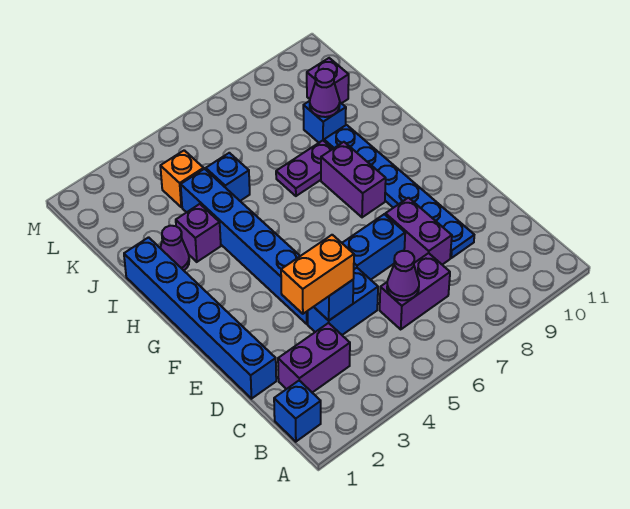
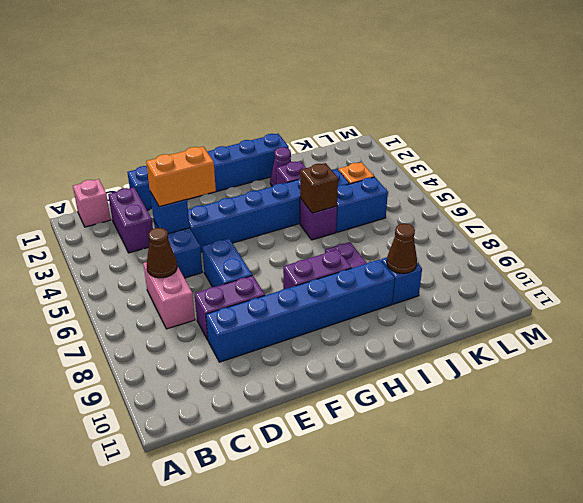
blue brick B1 level 1 -> pink brick B1 level 1
purple brick C6:C7 level 1 -> pink brick C6:C7 level 1
purple cone C6 level 2 -> brown cone C6 level 2
orange brick D3:D4 level 3 -> orange brick D4:E4 level 3
blue plate D9:I9 level 1 -> blue brick D9:I9 level 1
none -> brown brick I5 level 2
blue brick J5 level 1 -> blue brick J5:K5 level 1
purple cone J9 level 2 -> brown cone J9 level 2
purple brick K10 level 1 -> purple brick I5 level 1

